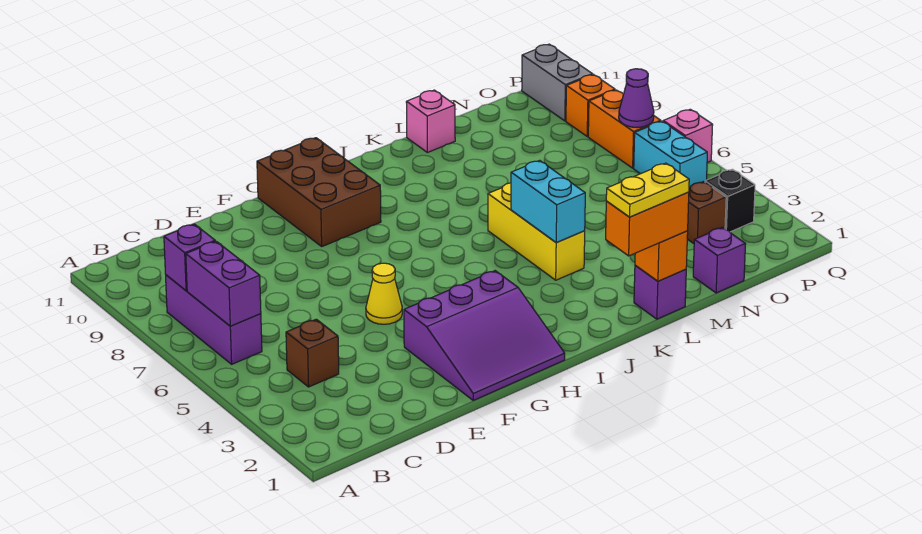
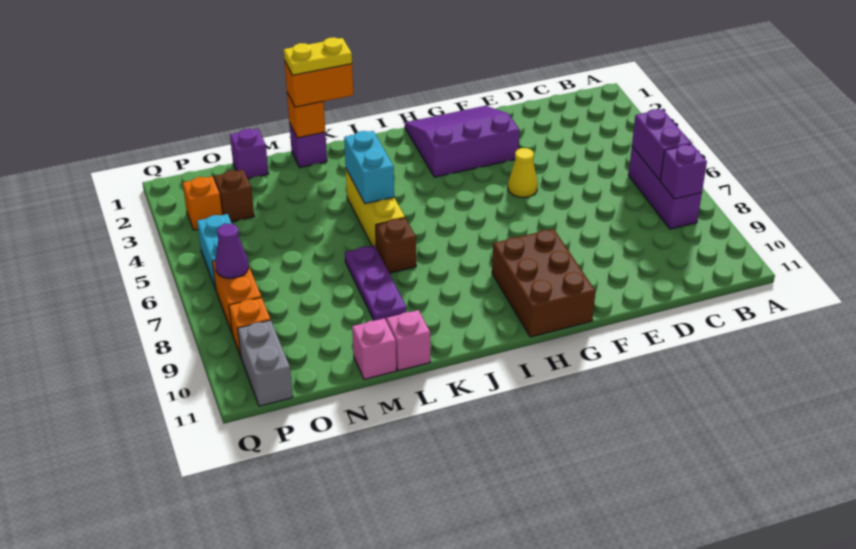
brown brick C4 level 1 -> brown brick K7 level 1
none -> purple plate L7:L9 level 1
black brick P3 level 1 -> orange brick P3 level 1
pink brick Q6 level 1 -> pink brick M11 level 1

